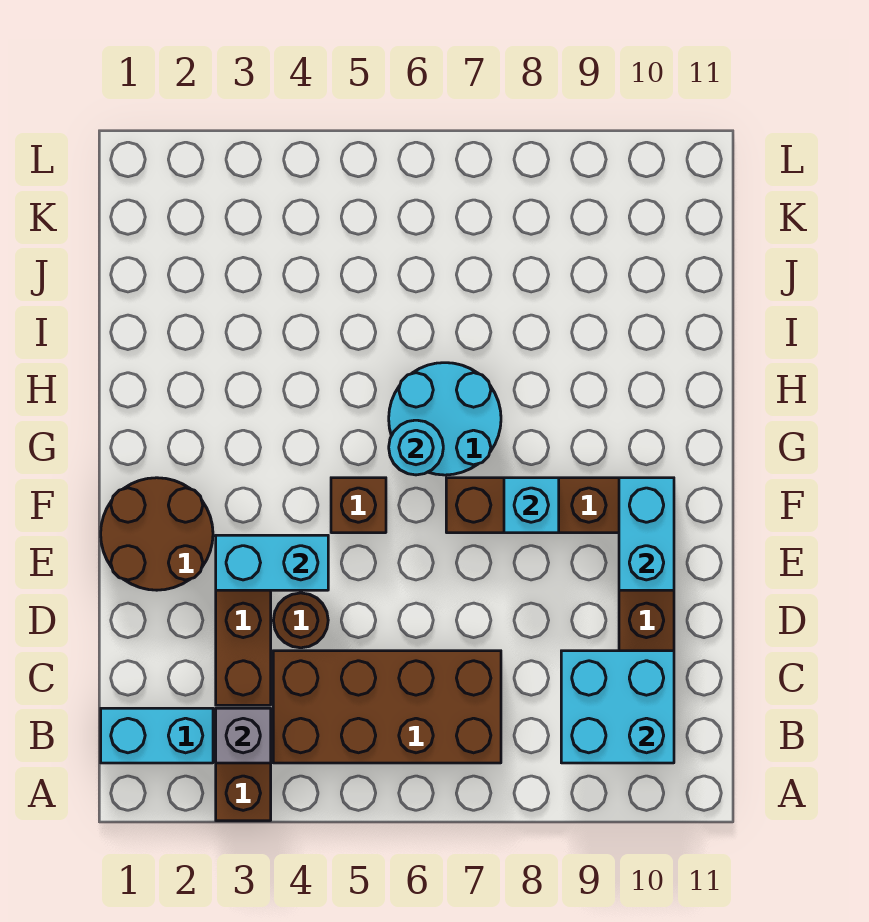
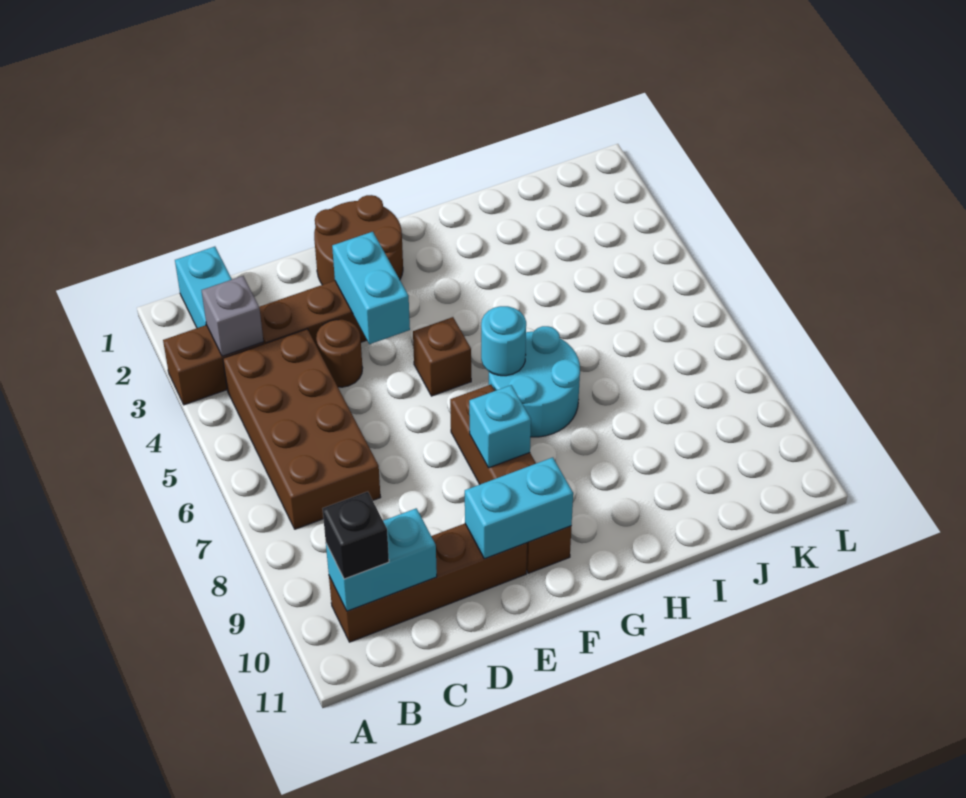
cyan brick B9:C10 level 2 -> cyan brick B10:C10 level 2
none -> black brick B10 level 3

